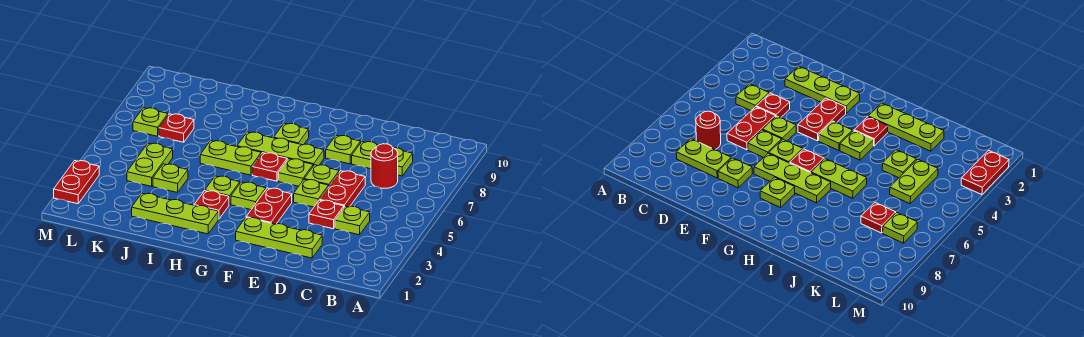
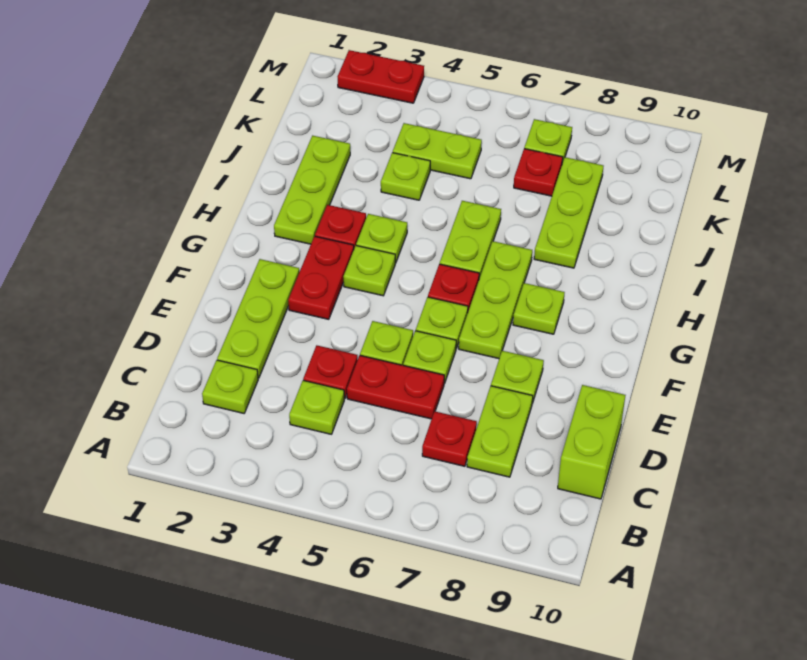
none -> lime plate C2 level 1
red round brick C7 level 1 -> red plate C7 level 1
none -> lime brick C10:D10 level 1
red plate F3:F4 level 1 -> red plate F3:G3 level 1
none -> lime plate I8:K8 level 1

